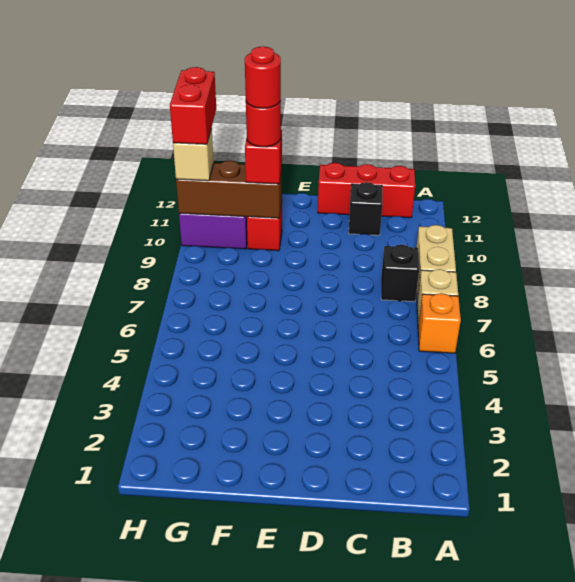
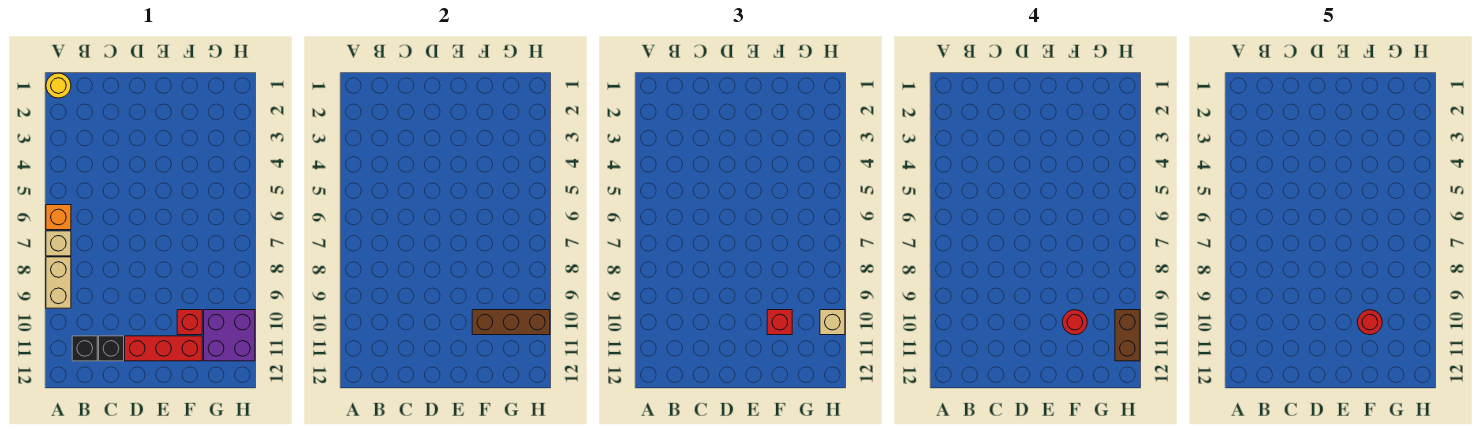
none -> yellow round brick A1 level 1
black brick B8 level 1 -> black brick B11 level 1
red brick B12:D12 level 1 -> red brick D11:F11 level 1
red brick H10:H11 level 4 -> brown brick H10:H11 level 4

